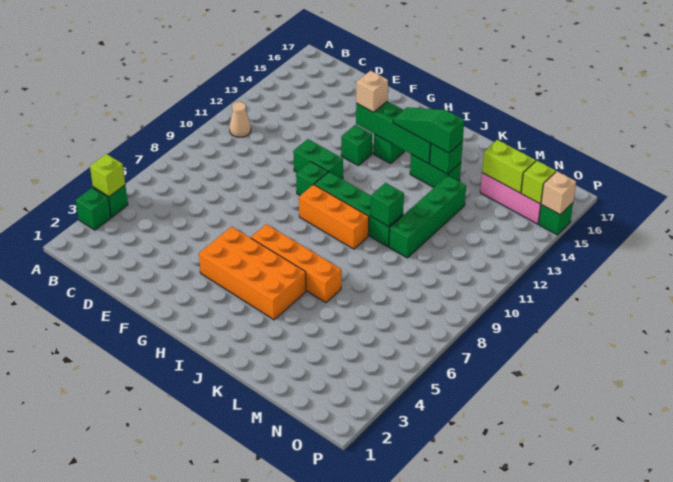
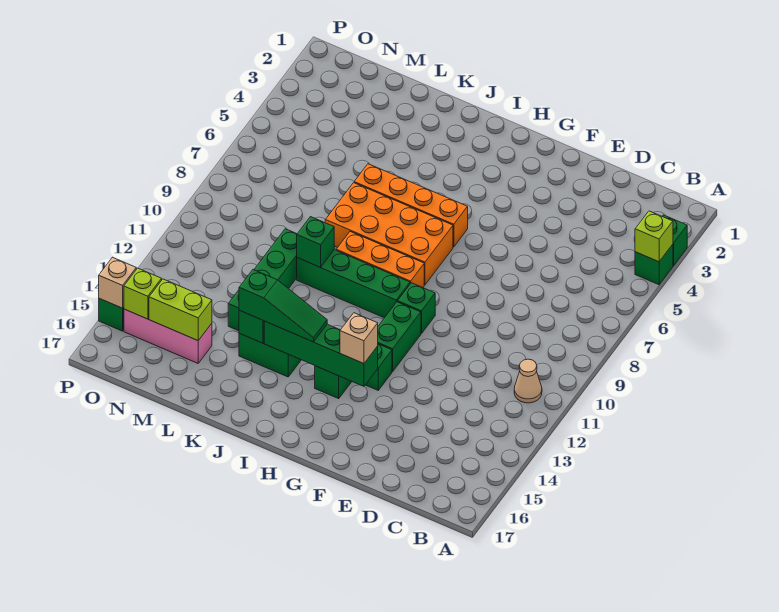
green brick F11:G11 level 1 -> green brick G11:G12 level 1
orange brick G4:J5 level 1 -> orange brick H7:K8 level 1

